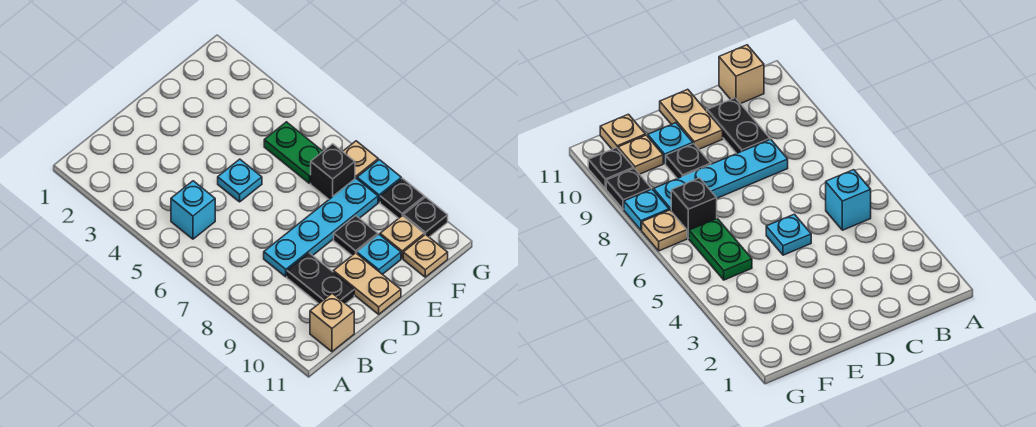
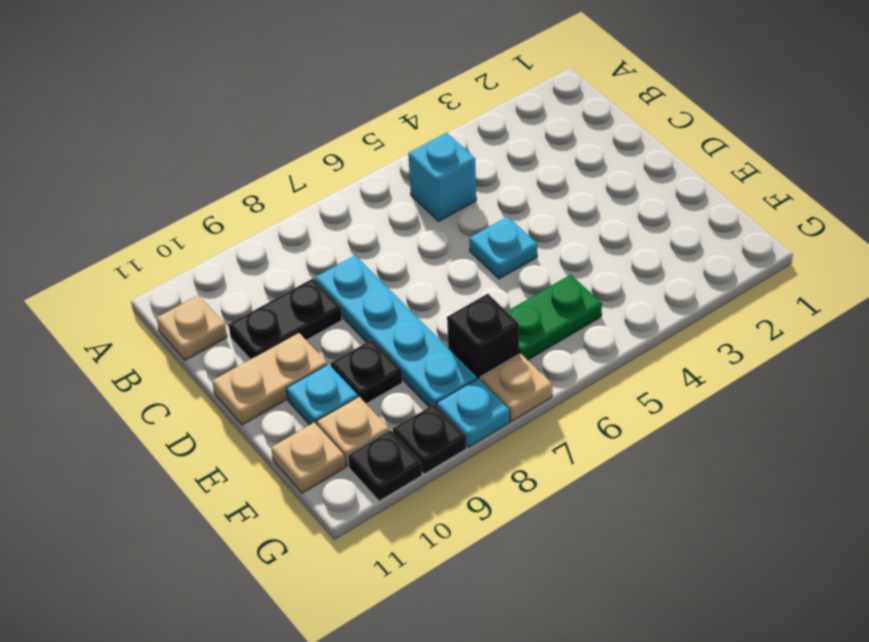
tan brick B11 level 1 -> tan plate B11 level 1

